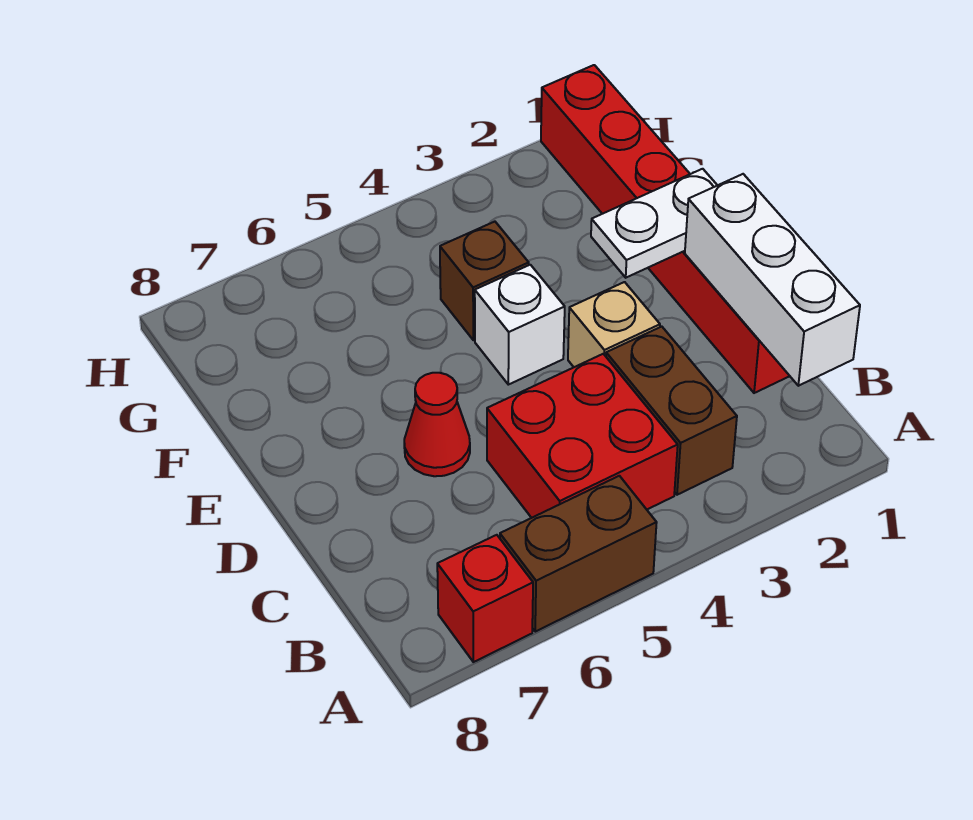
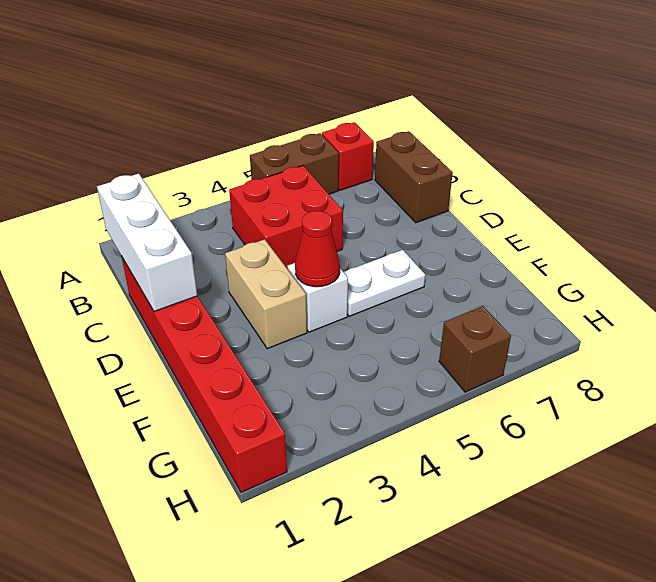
brown brick B3:C3 level 1 -> brown brick B8:C8 level 1
tan brick D3 level 1 -> tan brick D3:E3 level 1
red cone D6 level 1 -> red cone E4 level 2
white plate E1:E2 level 2 -> white plate E5:E6 level 1
brown brick F4 level 1 -> brown brick H6 level 1

